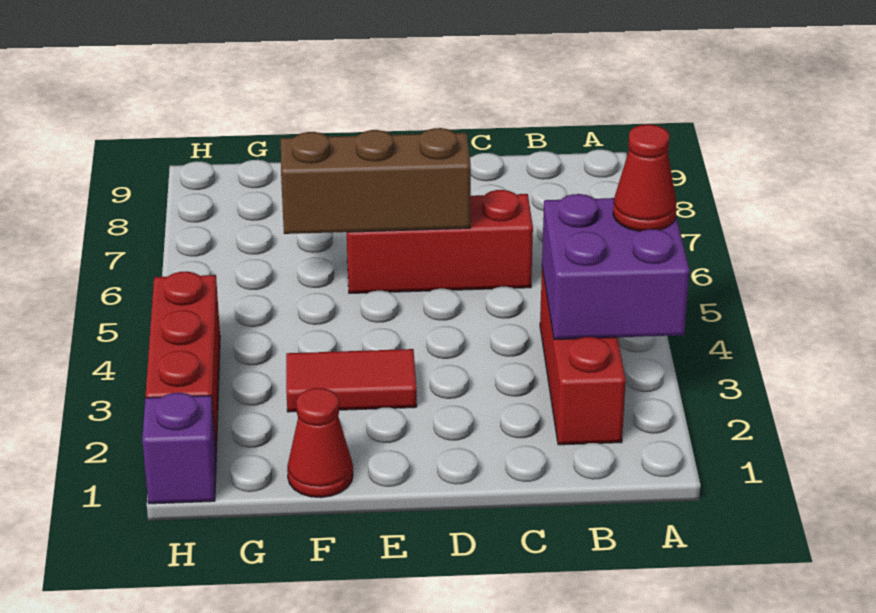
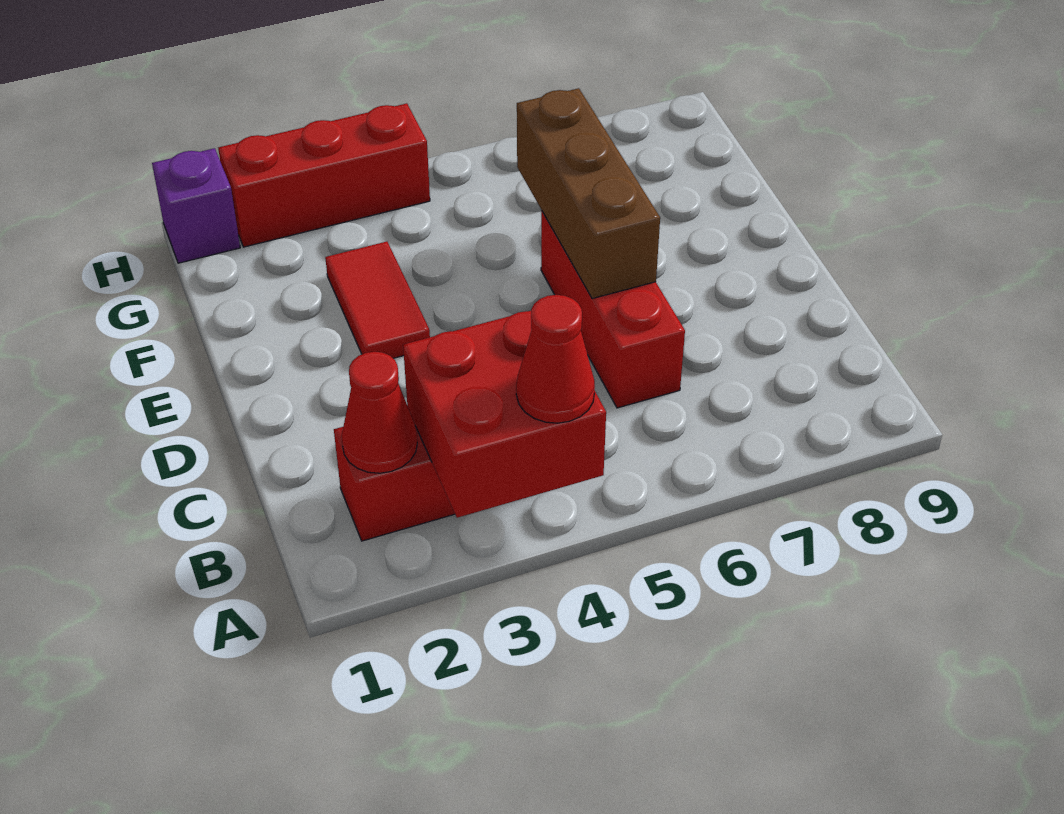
purple brick A3:B4 level 2 -> red brick A3:B4 level 2
red cone F1 level 1 -> red cone B2 level 2

